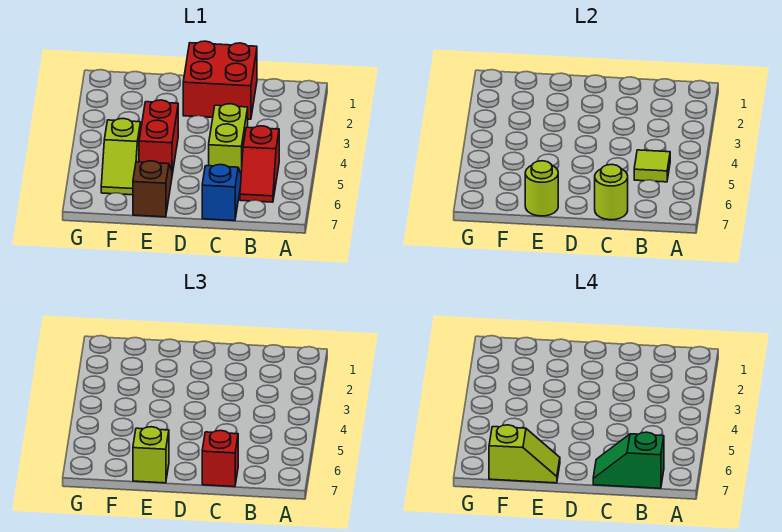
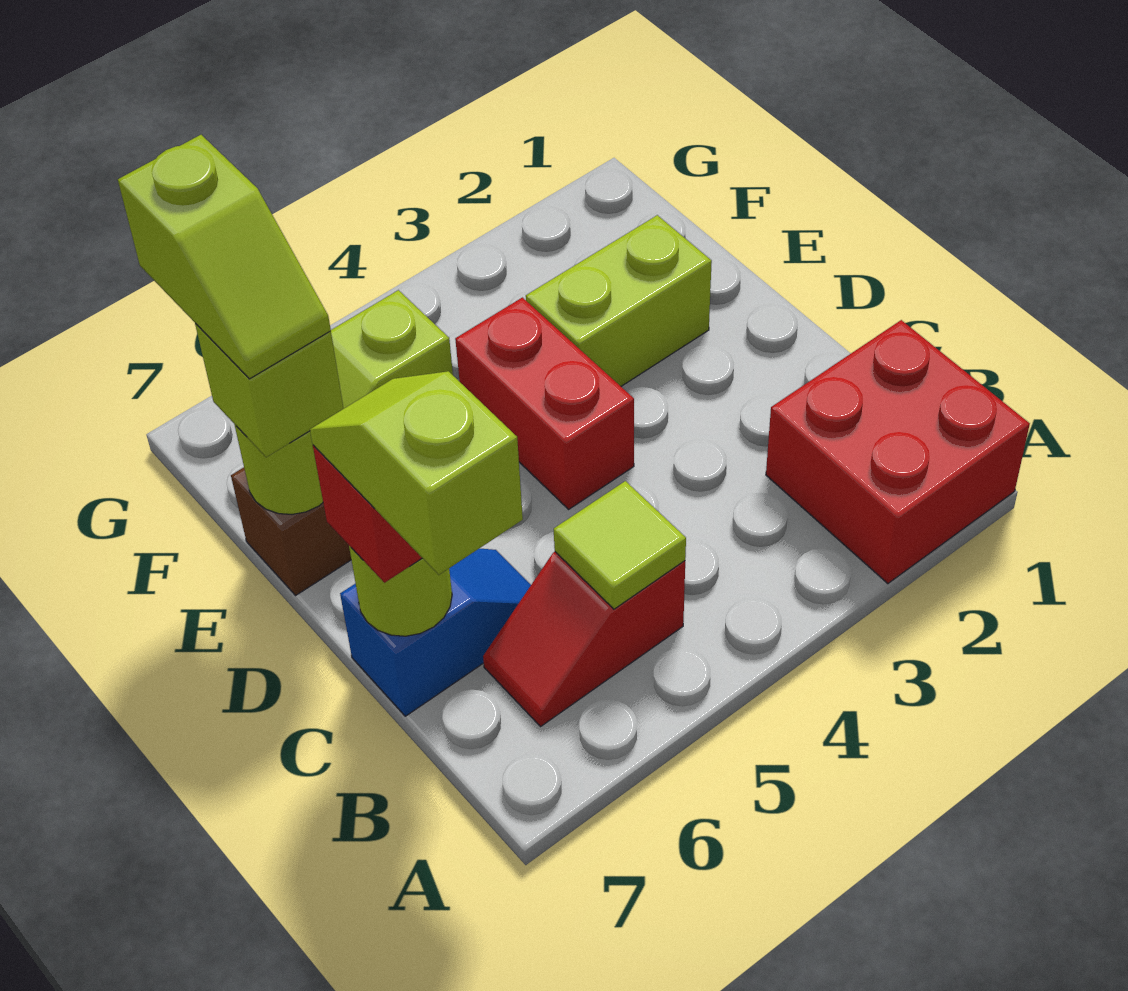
green slope B7:C7 level 4 top B -> lime slope B7:C7 level 4 top B
red brick C1:D2 level 1 -> red brick A1:B2 level 1
lime brick C4:C5 level 1 -> lime brick E2:E3 level 1
red brick E4:E5 level 1 -> red brick D4:E4 level 1

